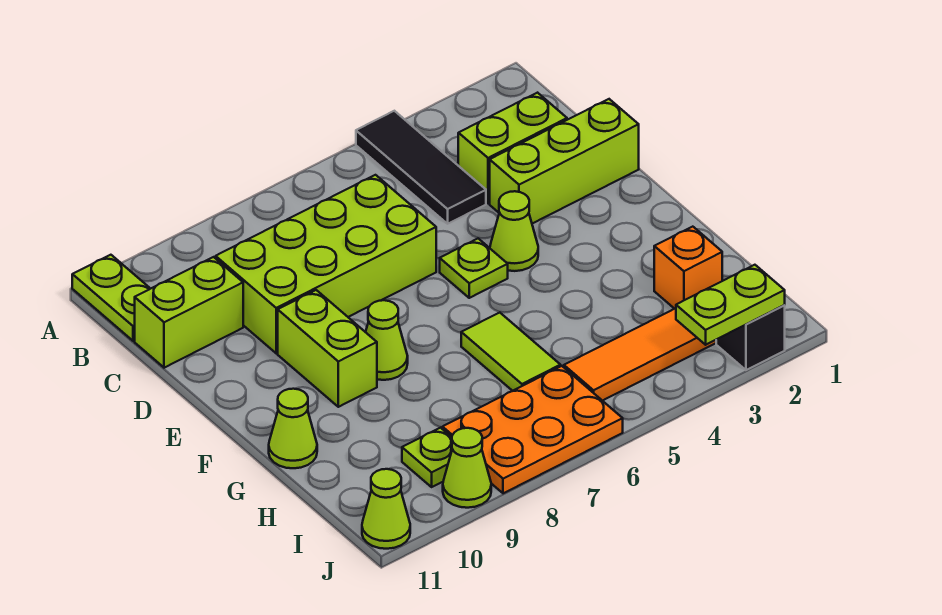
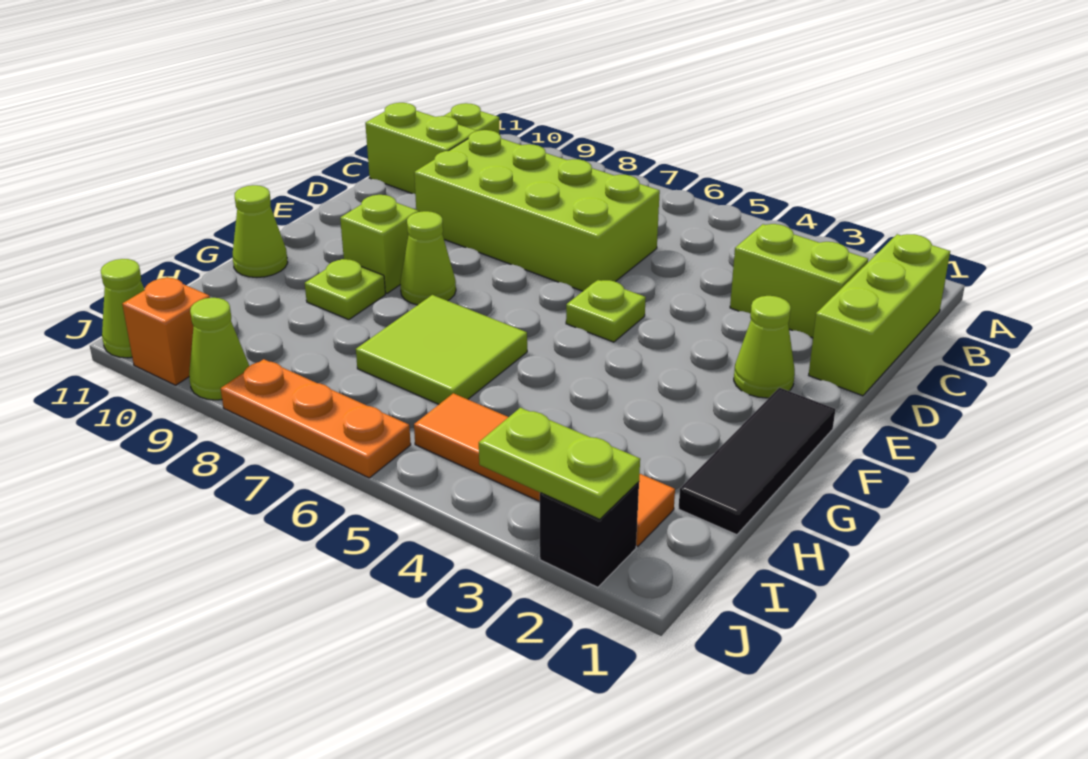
black tile A4:C4 level 1 -> black tile F1:H1 level 1
lime brick D1:D3 level 1 -> lime brick B1:D1 level 1
lime cone E4 level 1 -> lime cone E2 level 1
lime brick E9:F9 level 1 -> lime brick F9 level 1
lime tile G6:H6 level 1 -> lime tile G6:H7 level 1
orange brick H2 level 1 -> orange brick J10 level 1
orange plate I6:J8 level 1 -> orange plate J6:J8 level 1
lime plate I9 level 1 -> lime plate G9 level 1

